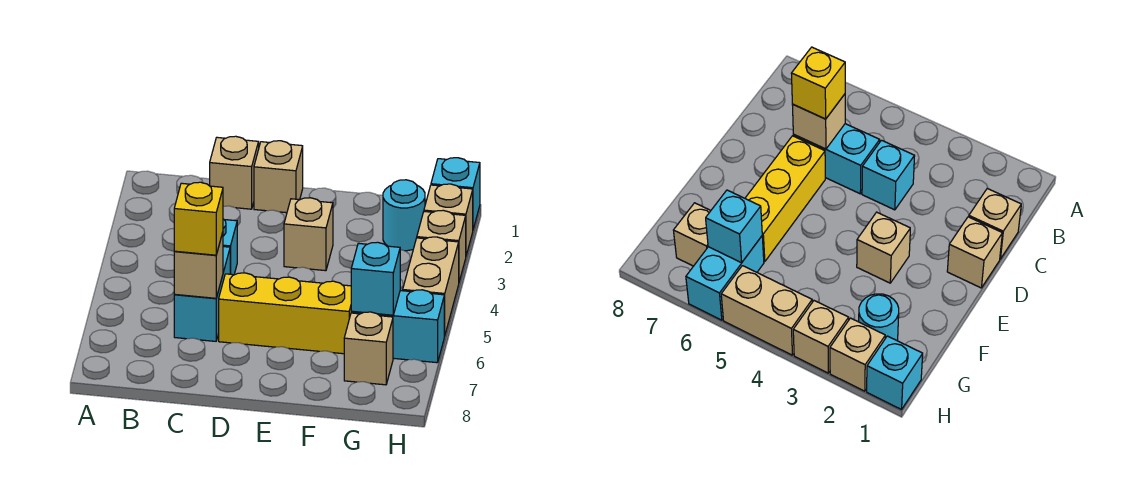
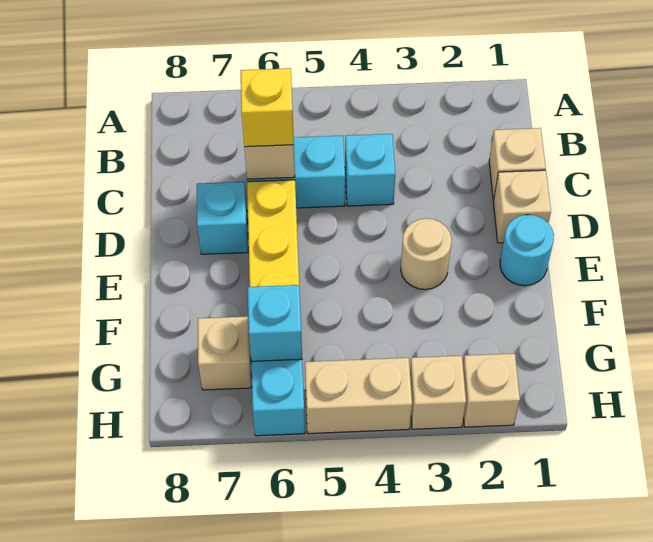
tan brick E3 level 1 -> tan round brick E3 level 1
cyan round brick G2 level 1 -> cyan round brick E1 level 1
cyan brick H1 level 1 -> cyan brick D7 level 1

